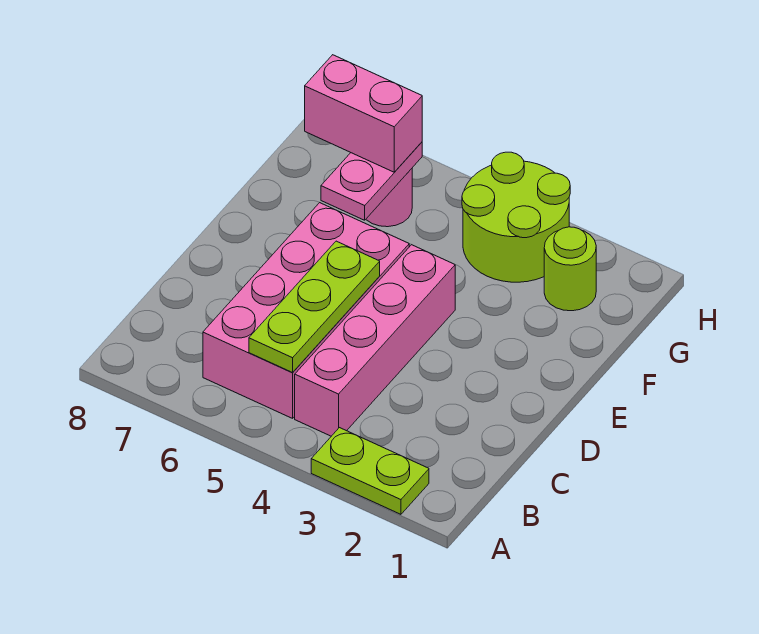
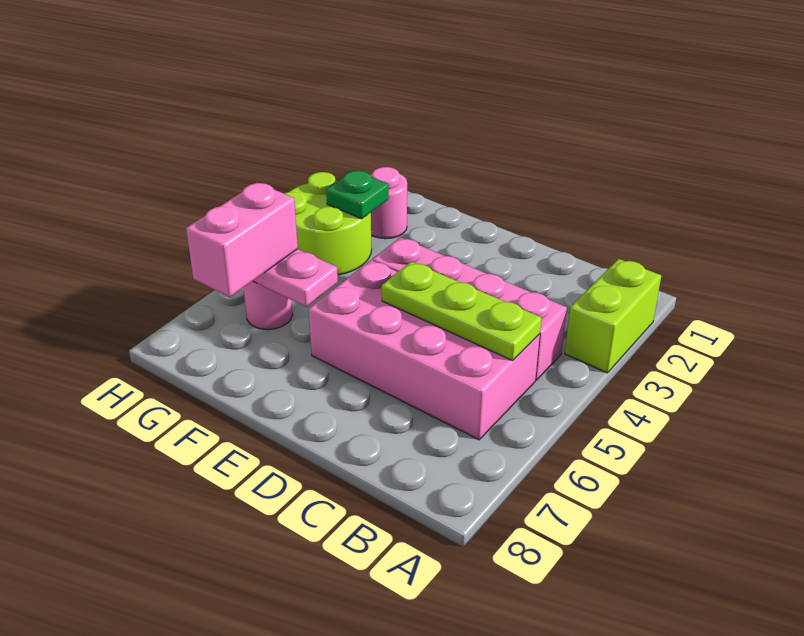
lime plate A2:A3 level 1 -> lime brick A2:A3 level 1
lime round brick G2 level 1 -> pink round brick G2 level 1
none -> green plate G3 level 2

